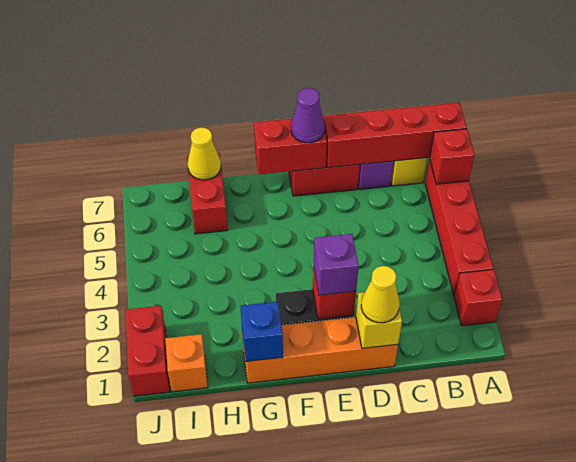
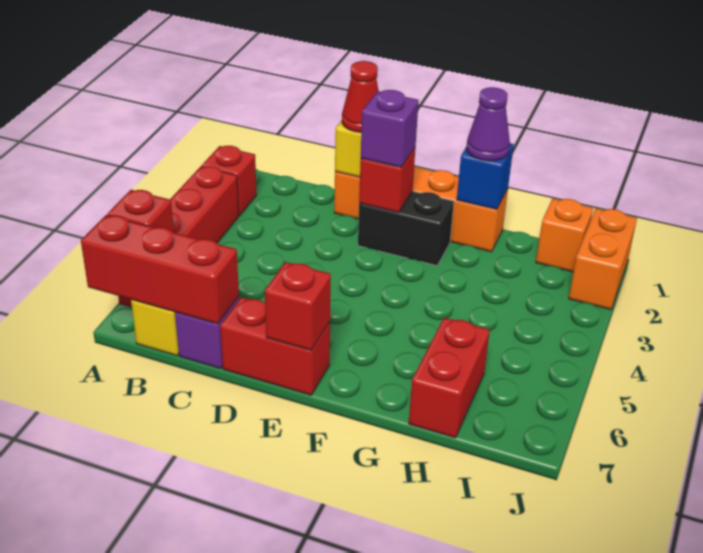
red brick A7:D7 level 2 -> red brick A7:C7 level 2
yellow cone D1 level 3 -> red cone D1 level 3
red brick E7:F7 level 2 -> red brick E7 level 2
purple cone E7 level 3 -> purple cone G1 level 3
yellow cone H7 level 2 -> none
red brick J1:J2 level 1 -> orange brick J1:J2 level 1

